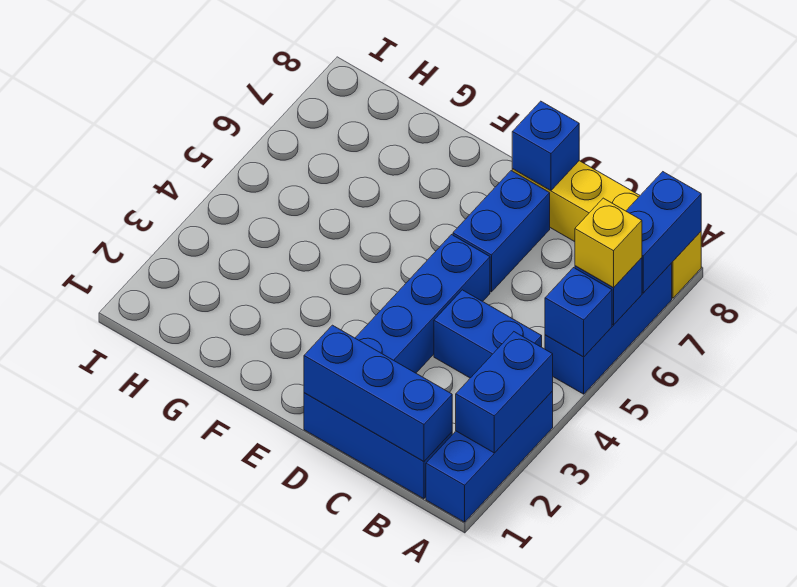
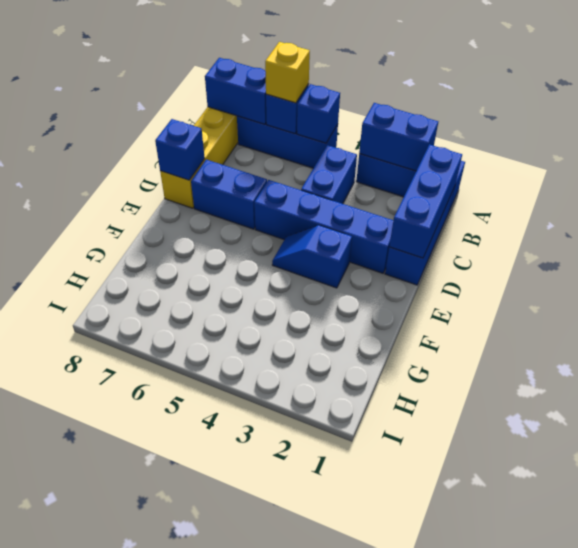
none -> blue slope E3:E4 level 1 top 3

